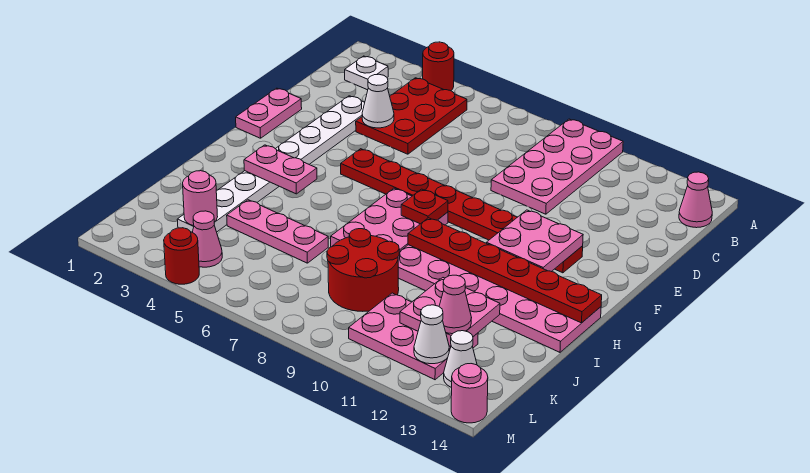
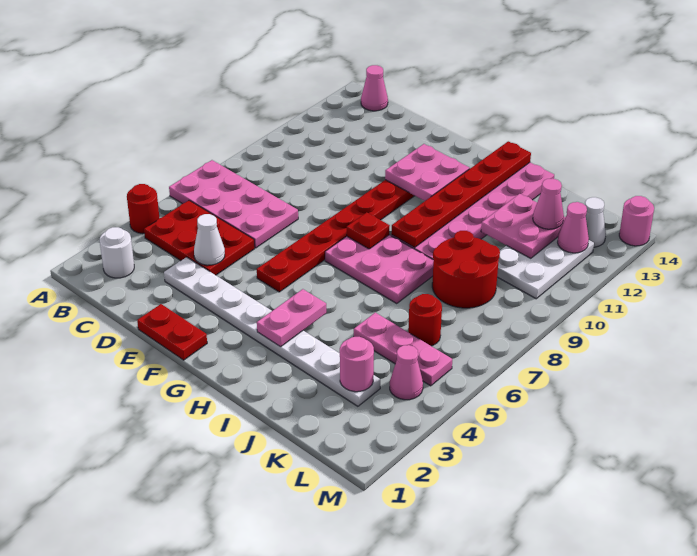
pink plate A9:D10 level 1 -> pink plate A6:D7 level 1
white plate B2 level 1 -> white round brick B2 level 1
pink plate E1:F1 level 1 -> red plate E1:F1 level 1
pink plate J4:J6 level 1 -> pink plate J5:L5 level 1
pink plate K10:L12 level 1 -> white plate K10:L12 level 1
white cone L12 level 2 -> pink cone L12 level 2
red round brick M4 level 1 -> red round brick K6 level 1

